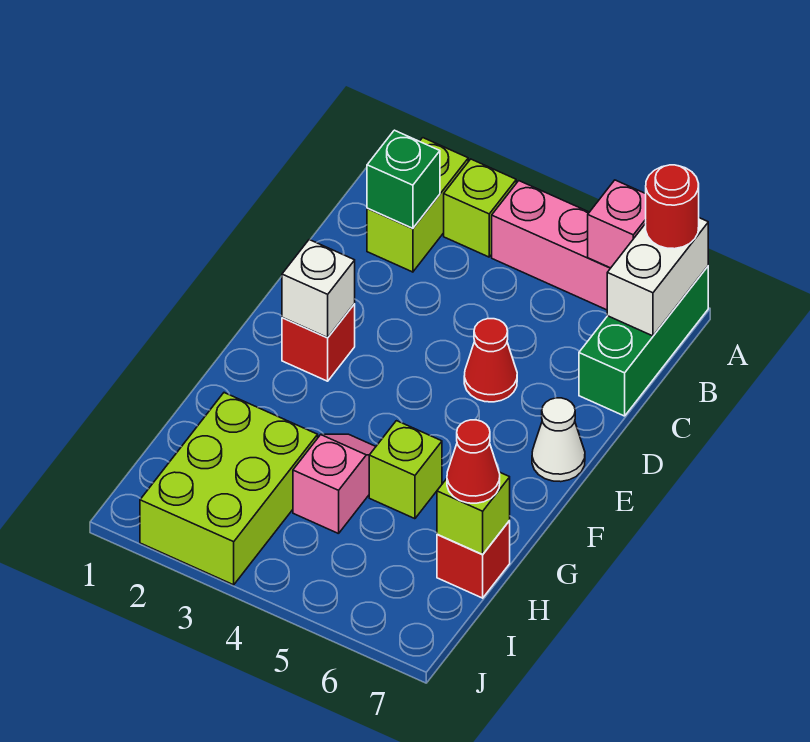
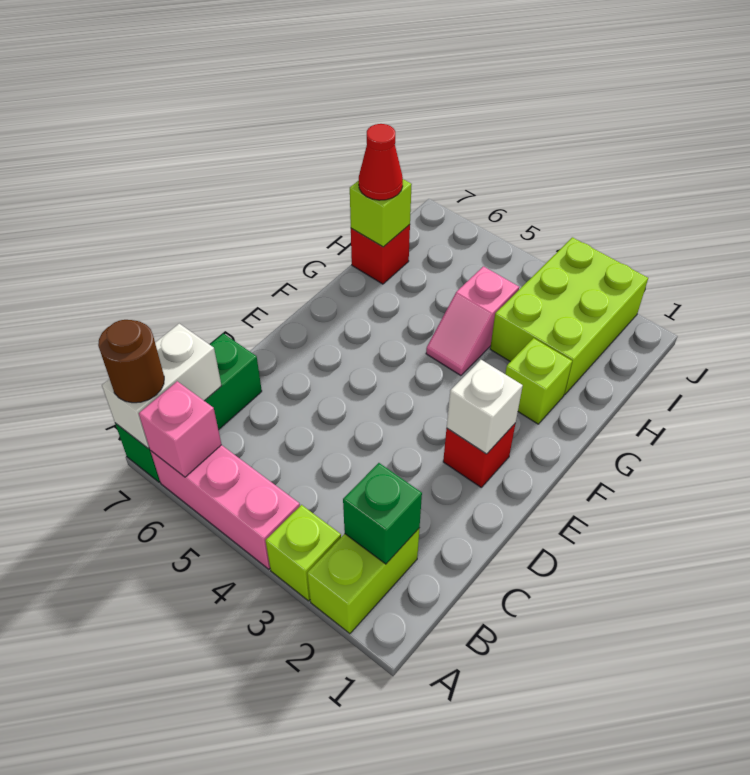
red round brick A7 level 3 -> brown round brick A7 level 3
red cone D5 level 1 -> none
white cone E7 level 1 -> none
lime brick G5 level 1 -> lime brick G2 level 1

